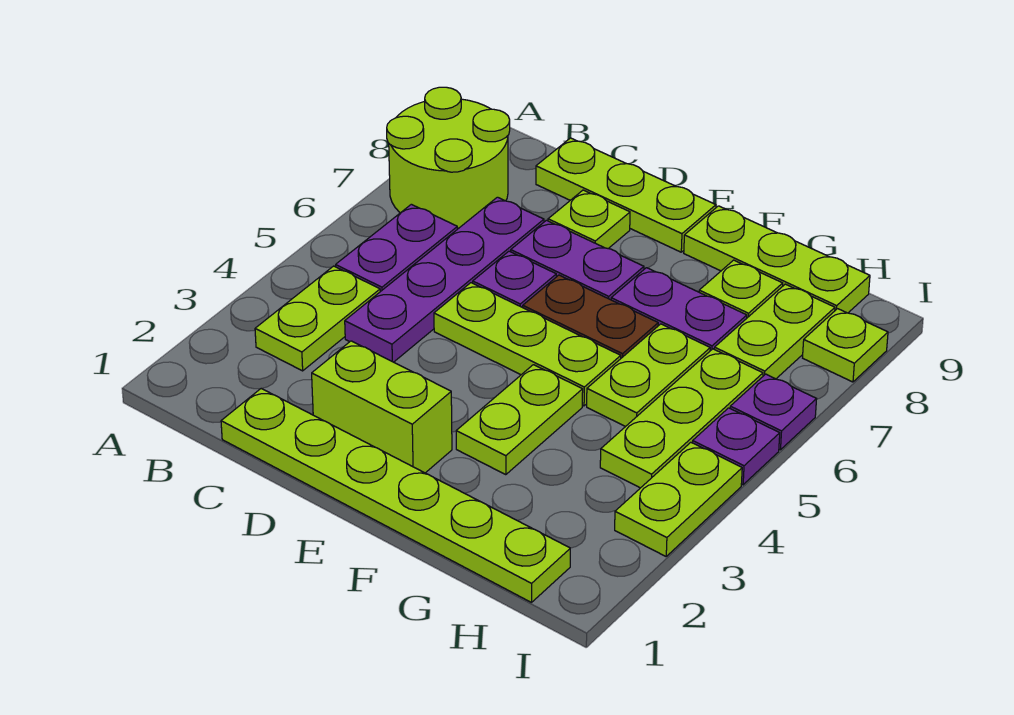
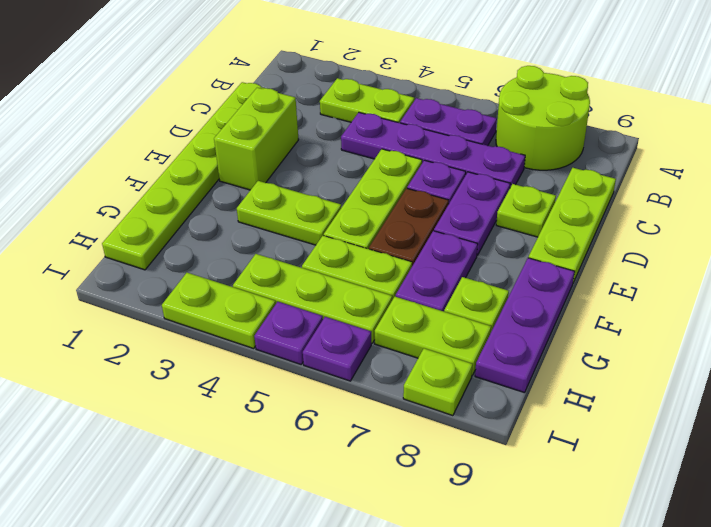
lime plate F9:H9 level 1 -> purple plate F9:H9 level 1

